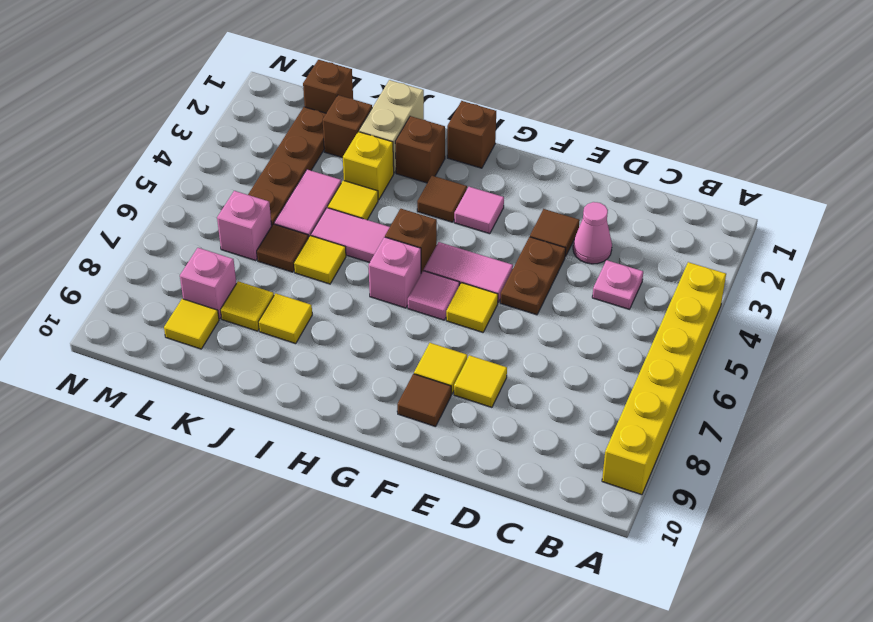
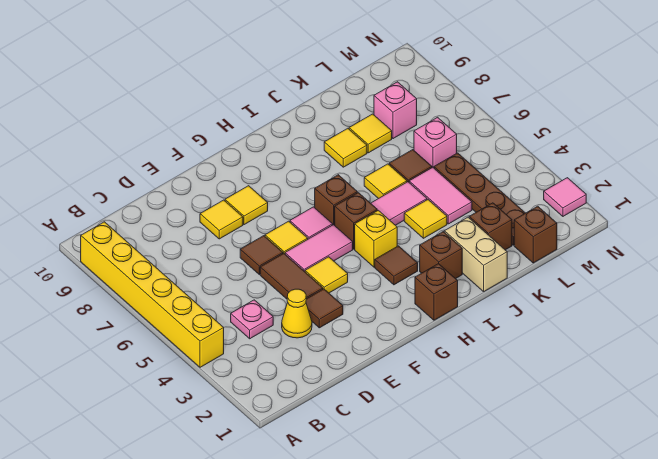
pink cone D3 level 1 -> yellow cone D3 level 1
brown plate E4:E5 level 1 -> brown tile E4:E5 level 1
brown tile F9 level 1 -> brown tile E6 level 1
pink tile G3 level 1 -> pink tile N2 level 1
pink brick H6 level 1 -> brown brick H6 level 1
yellow brick J3 level 1 -> yellow brick H4 level 1
yellow tile L9 level 1 -> yellow tile F4 level 1

